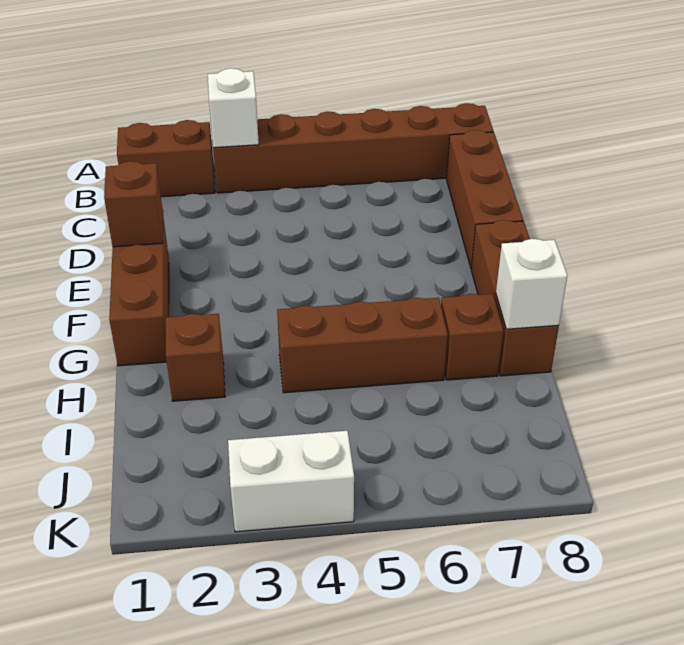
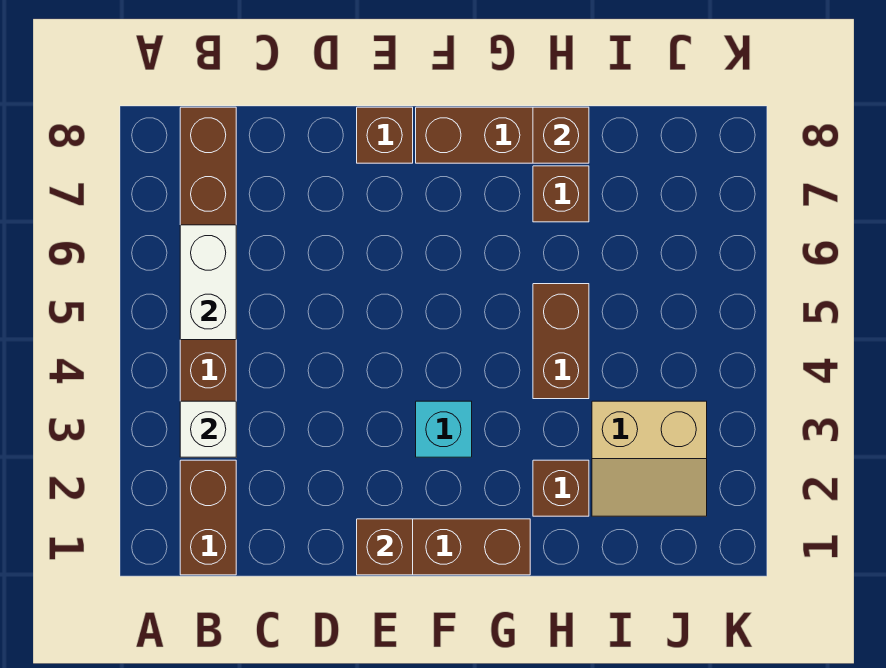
brown brick C8:E8 level 1 -> brown brick E8 level 1
none -> cyan brick F3 level 1
brown brick H4:H6 level 1 -> brown brick H4:H5 level 1
white brick H8 level 2 -> brown brick H8 level 2
none -> tan slope I2:J3 level 1 top 3
white brick K3:K4 level 1 -> white brick B5:B6 level 2

